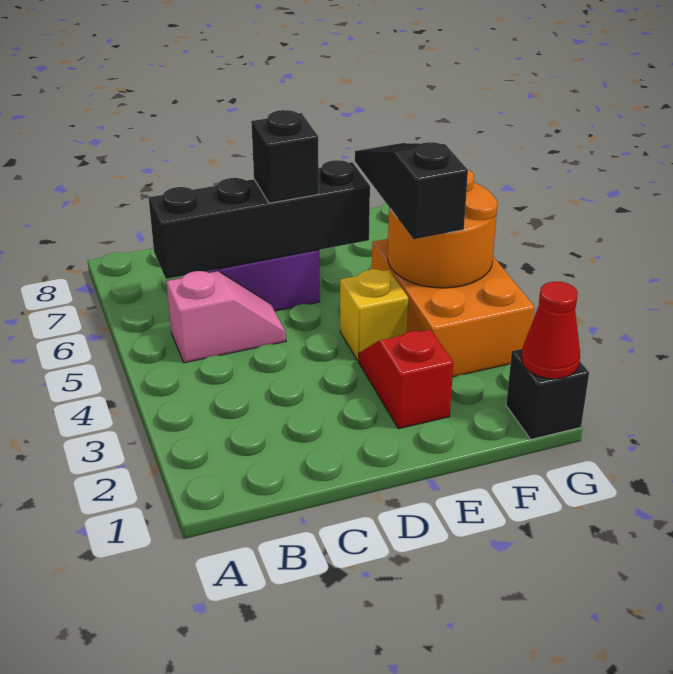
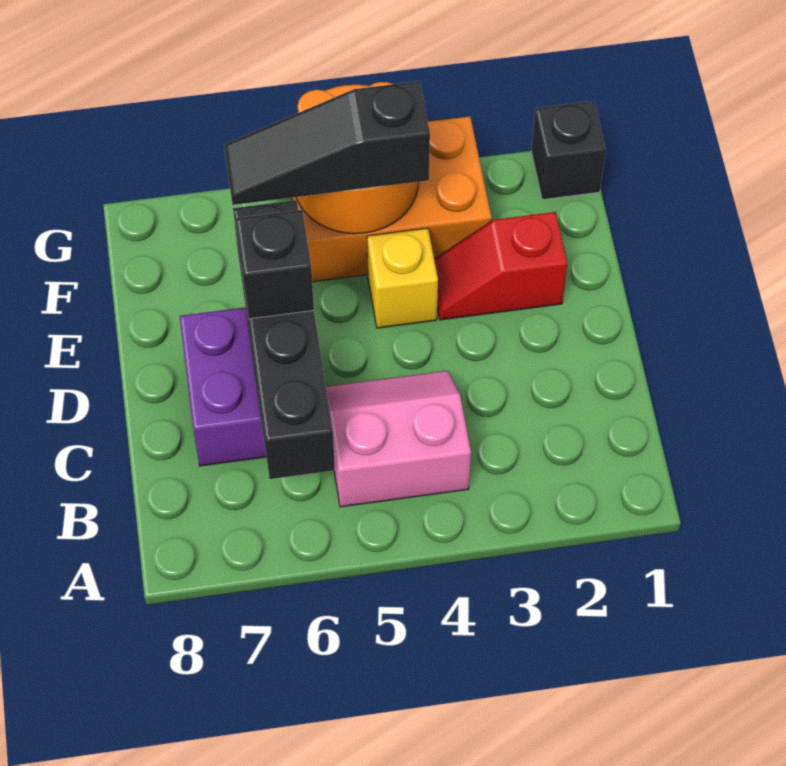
pink slope B5:C5 level 1 top B -> pink slope B4:C5 level 1 top B
red cone G1 level 2 -> none

